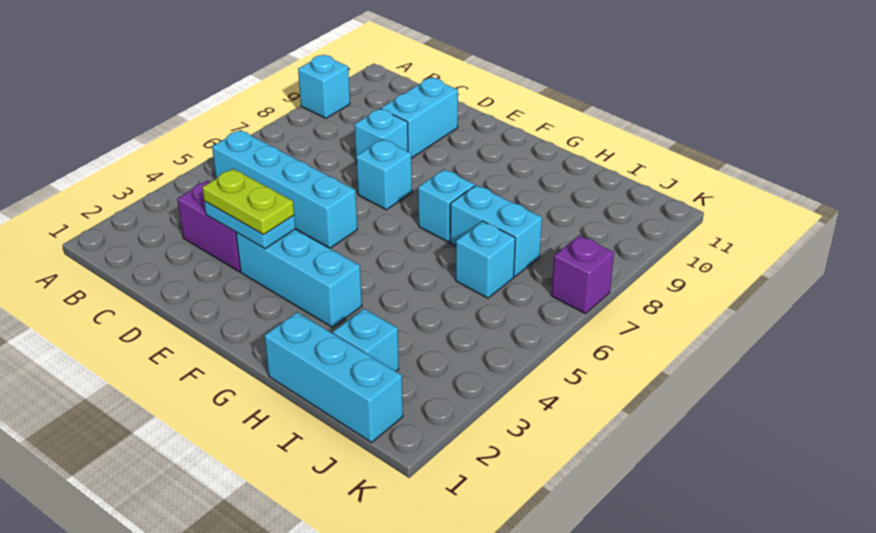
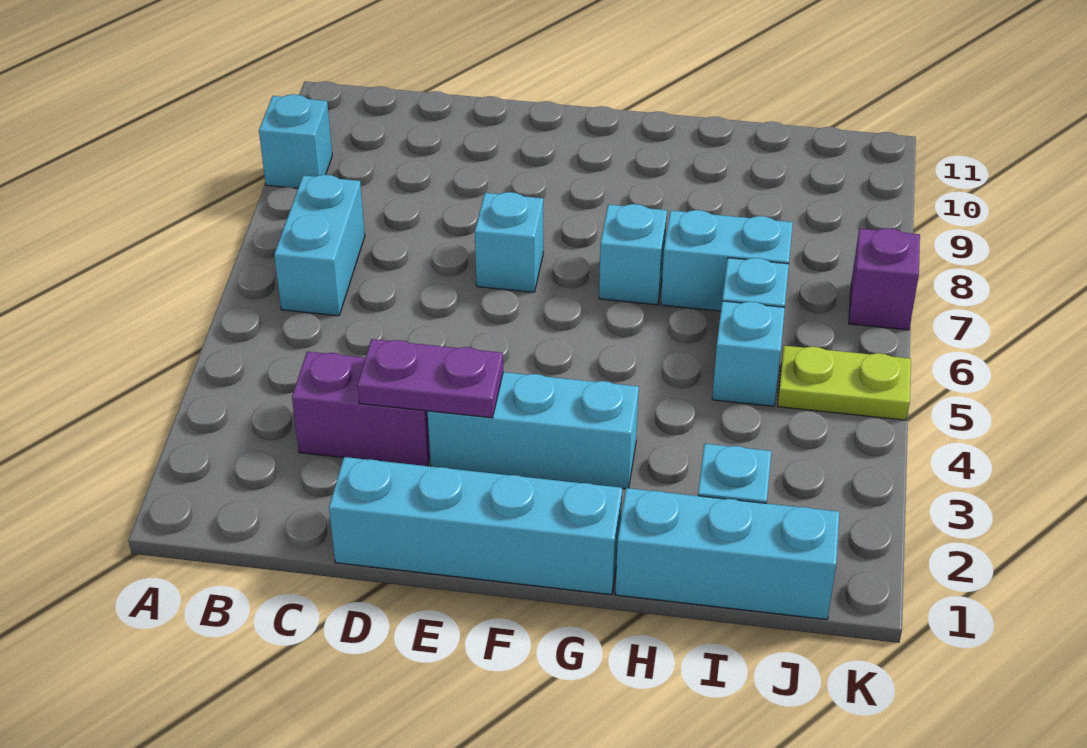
cyan brick B5:E5 level 1 -> cyan brick D1:G1 level 1
cyan plate D3:E3 level 2 -> purple plate D3:E3 level 2
lime plate D3:E3 level 3 -> lime plate J5:K5 level 1
cyan brick D8 level 1 -> cyan brick I5 level 1
cyan brick D9:D10 level 1 -> cyan brick B6:B7 level 1

